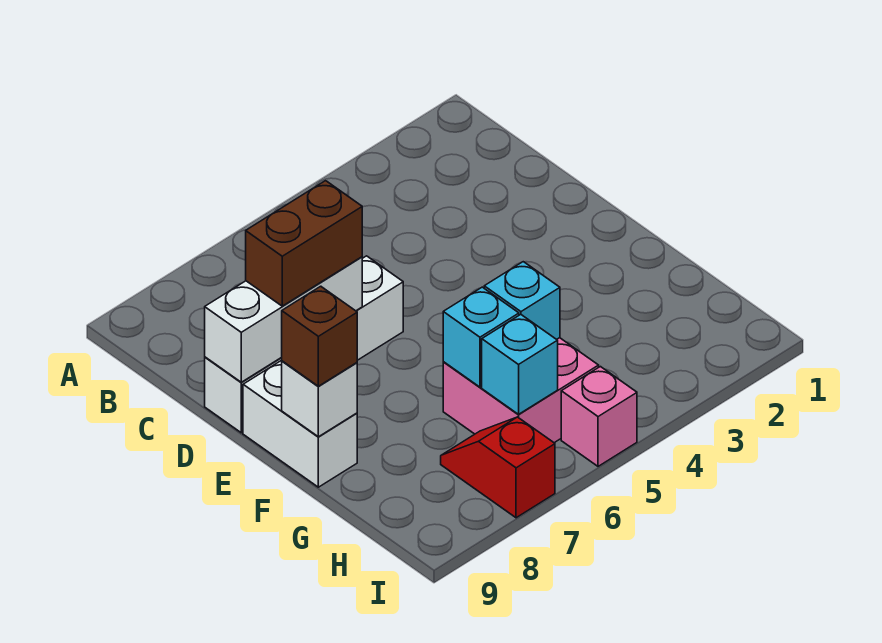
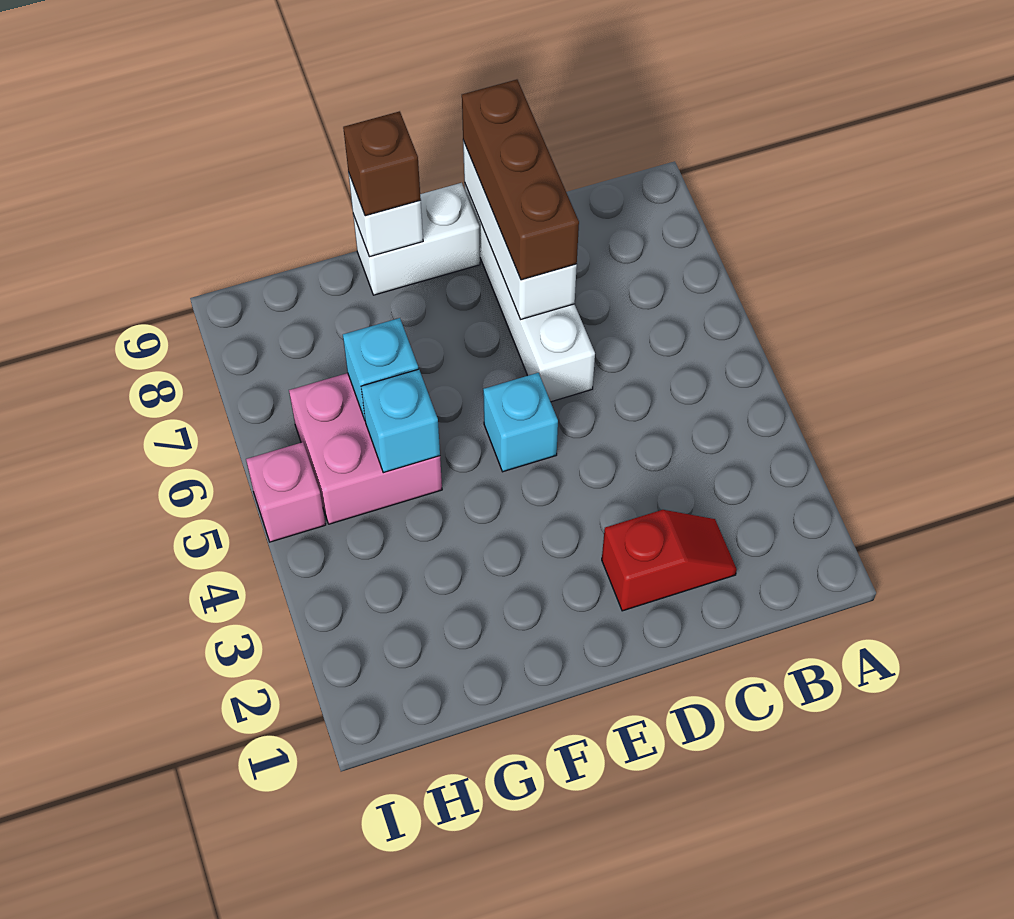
brown brick D7:D8 level 3 -> brown brick D7:D9 level 3
cyan brick H6 level 2 -> cyan brick E5 level 1
red slope H7:I7 level 1 top I -> red slope C2:D2 level 1 top D

